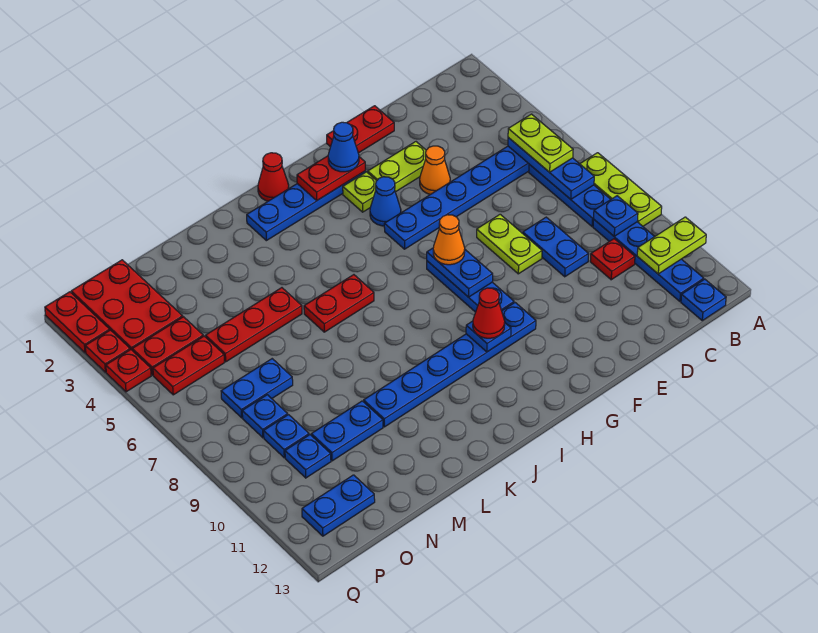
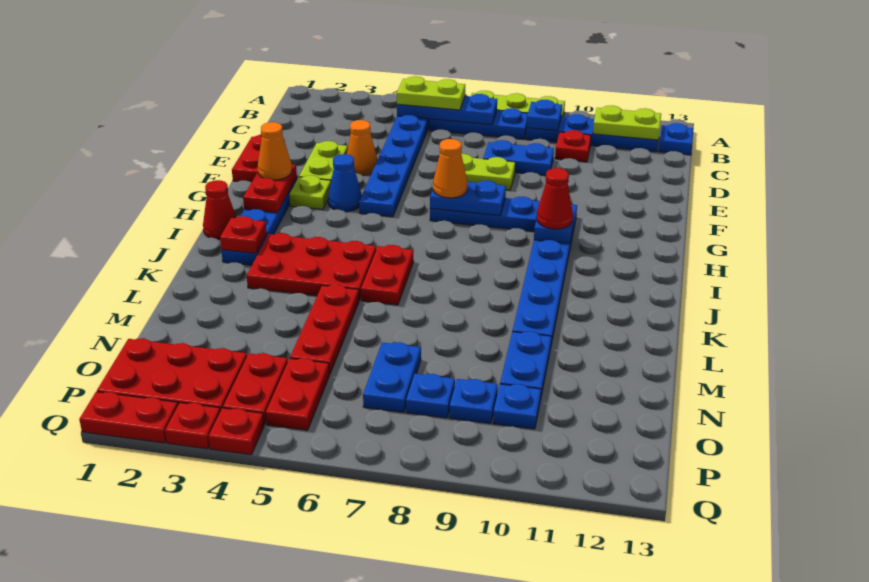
lime plate A11:B11 level 2 -> lime plate B11:B12 level 2
blue cone G2 level 3 -> orange cone G2 level 3
none -> red plate J2 level 2
none -> red plate J3:K5 level 1
blue plate O12:P12 level 1 -> none

